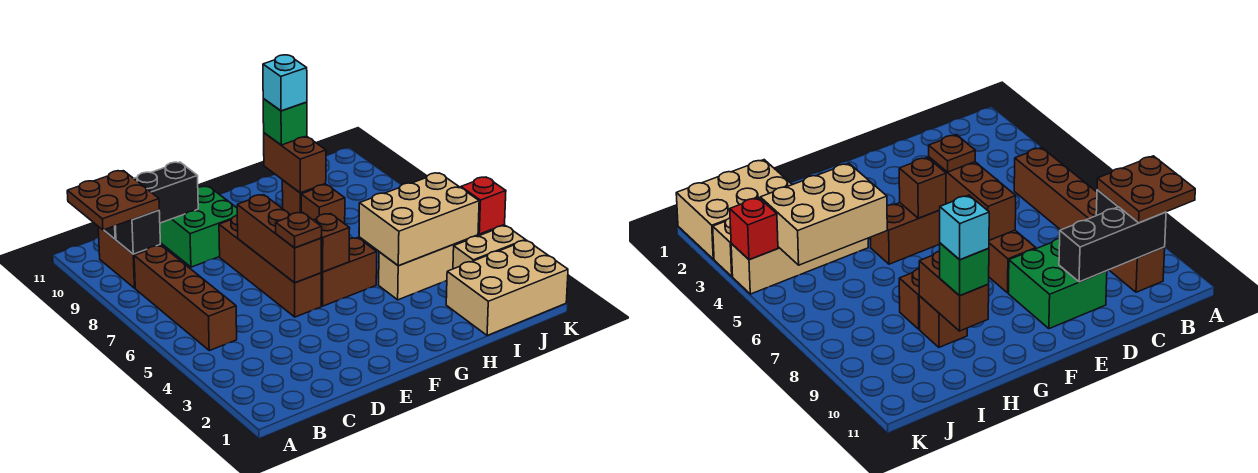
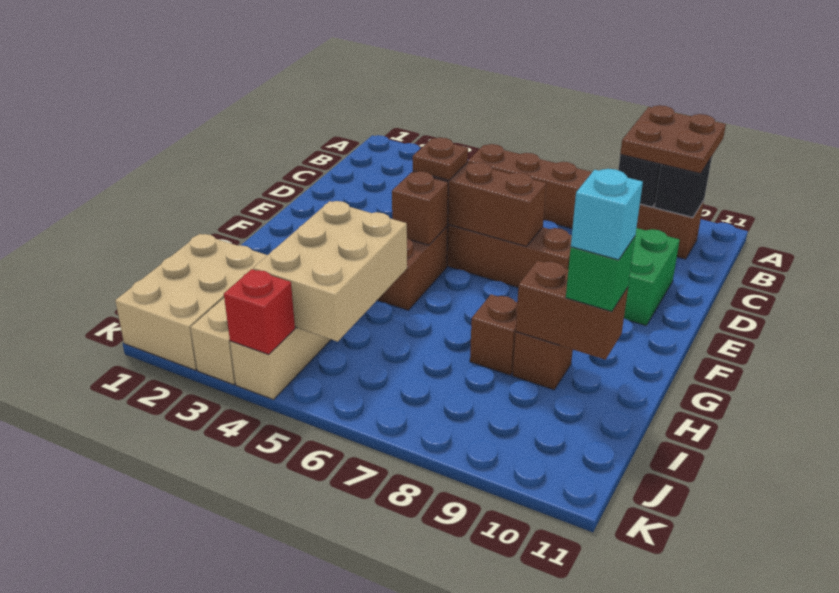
black brick B10:D10 level 2 -> black brick B10 level 2

